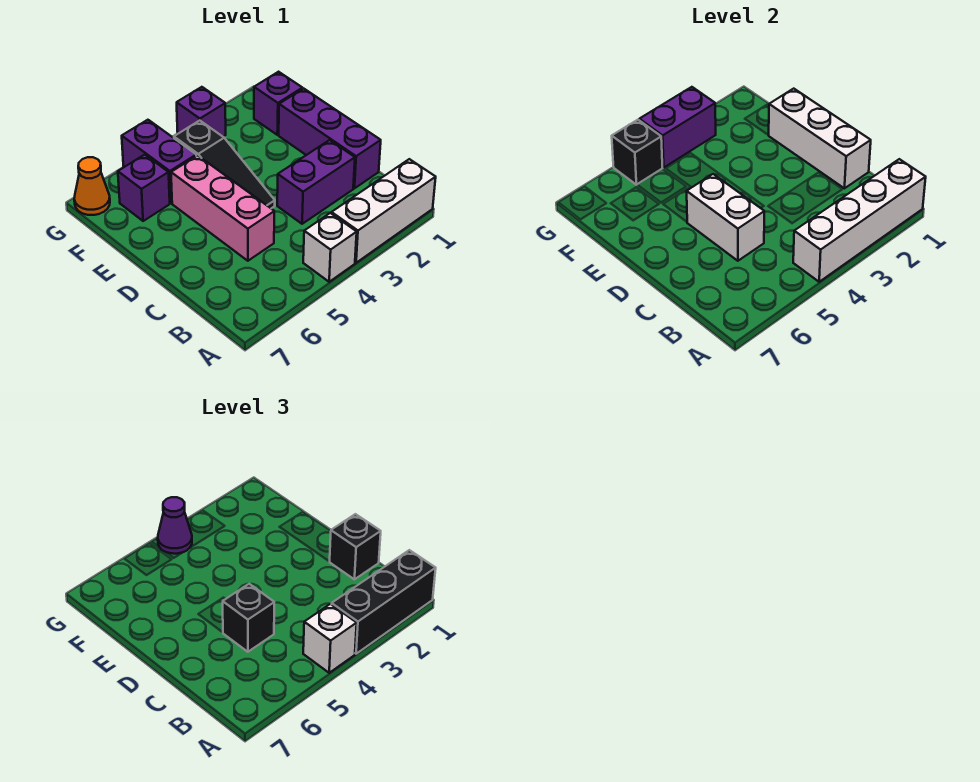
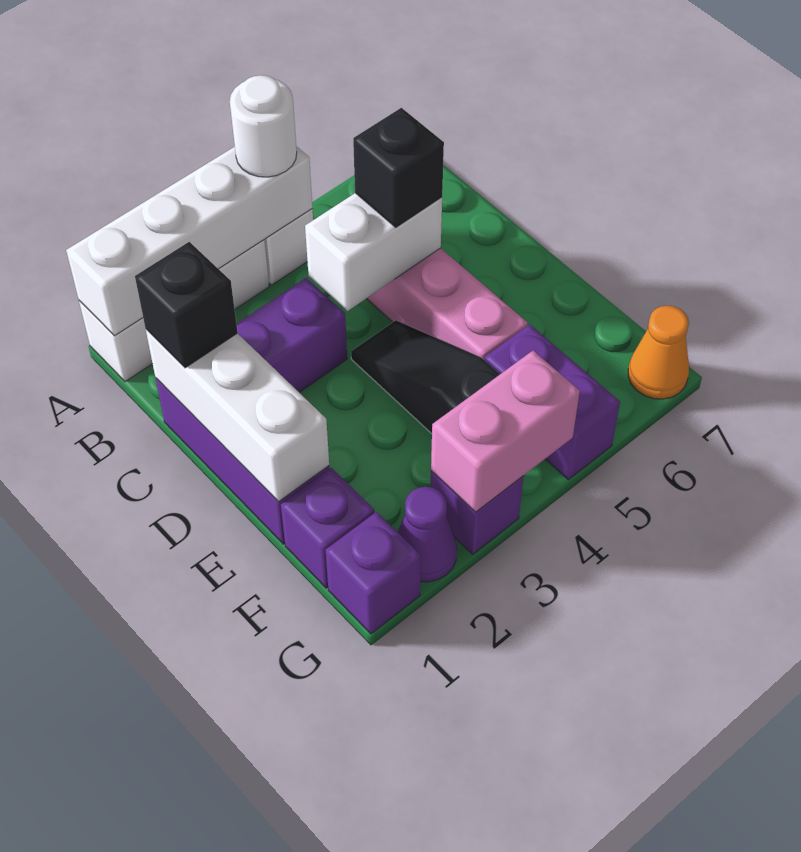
black brick A1:A3 level 3 -> none
white brick A4 level 3 -> white round brick A4 level 3
white brick C5:D5 level 2 -> white brick C4:C5 level 2
purple brick F6 level 1 -> purple brick G1 level 1
purple brick G3:G4 level 2 -> pink brick G3:G4 level 2
purple cone G4 level 3 -> purple cone G2 level 1
black brick G5 level 2 -> none

